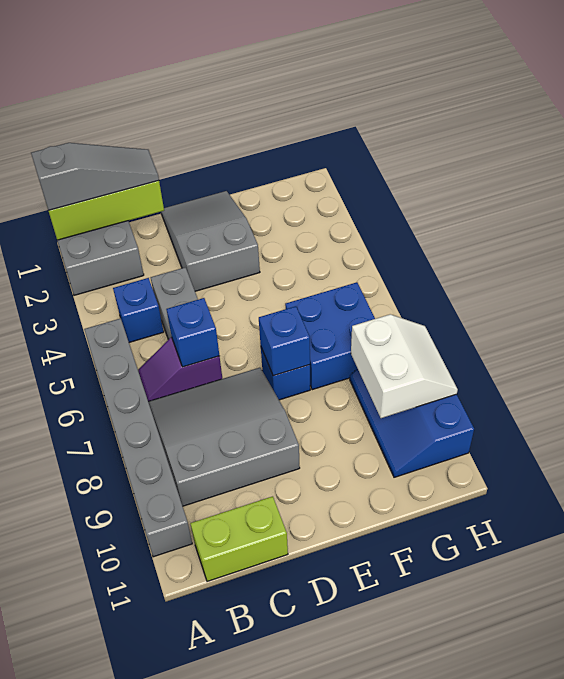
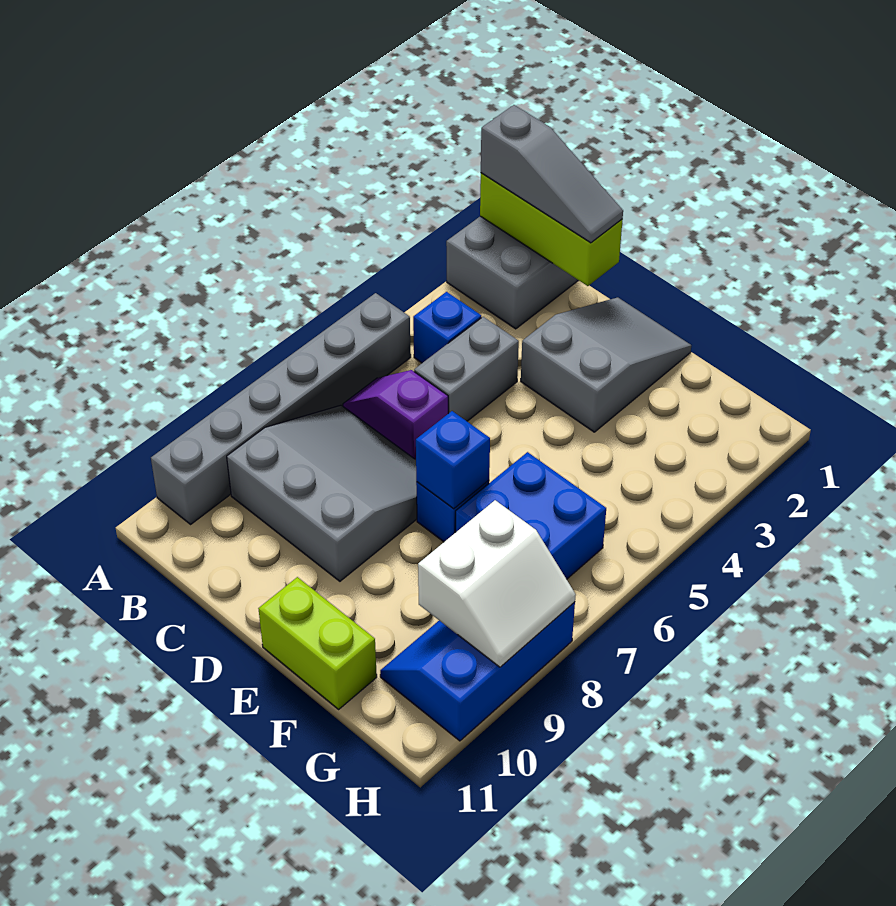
lime brick B11:C11 level 1 -> lime brick E11:F11 level 1
blue brick C6 level 2 -> none

